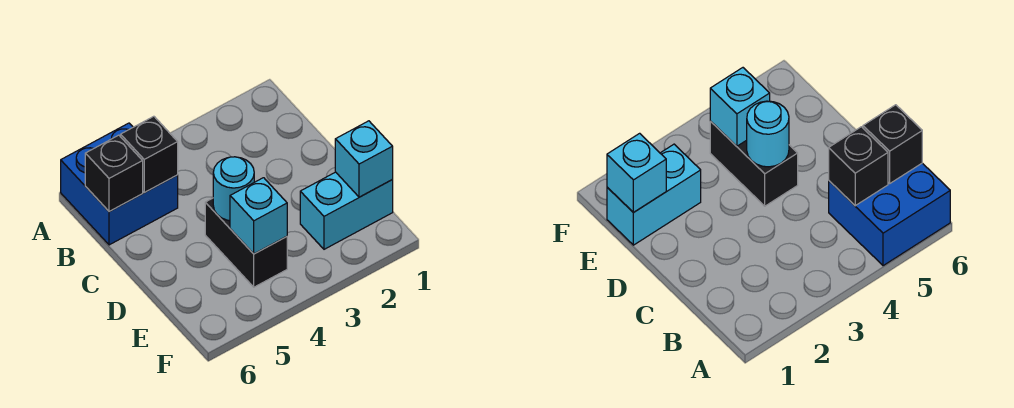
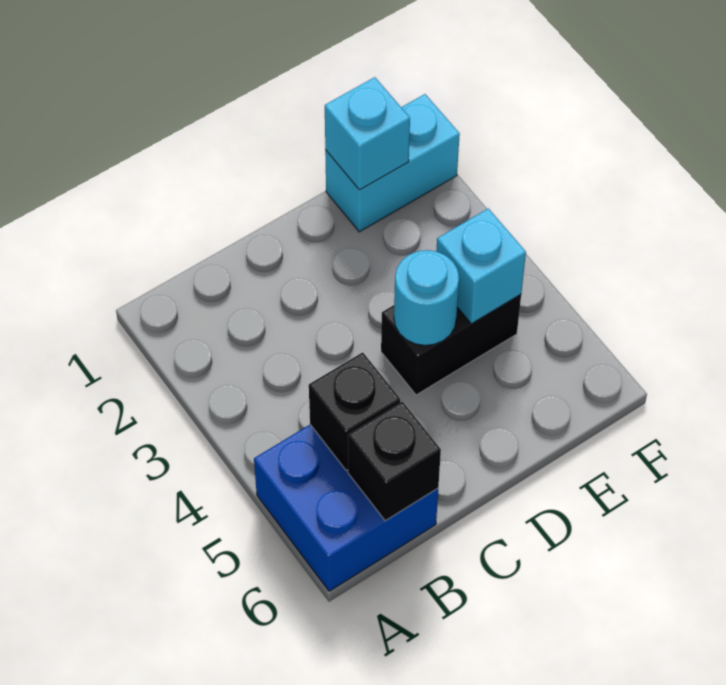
cyan brick E1:E2 level 1 -> cyan brick E1:F1 level 1

